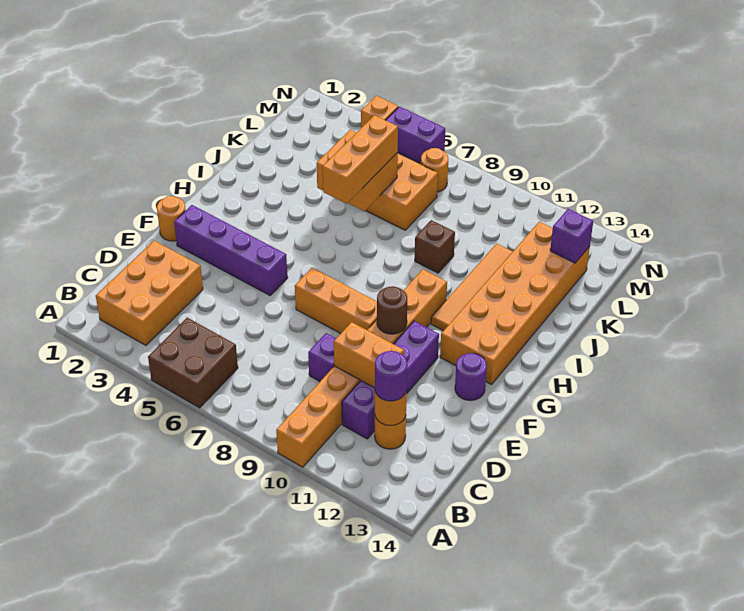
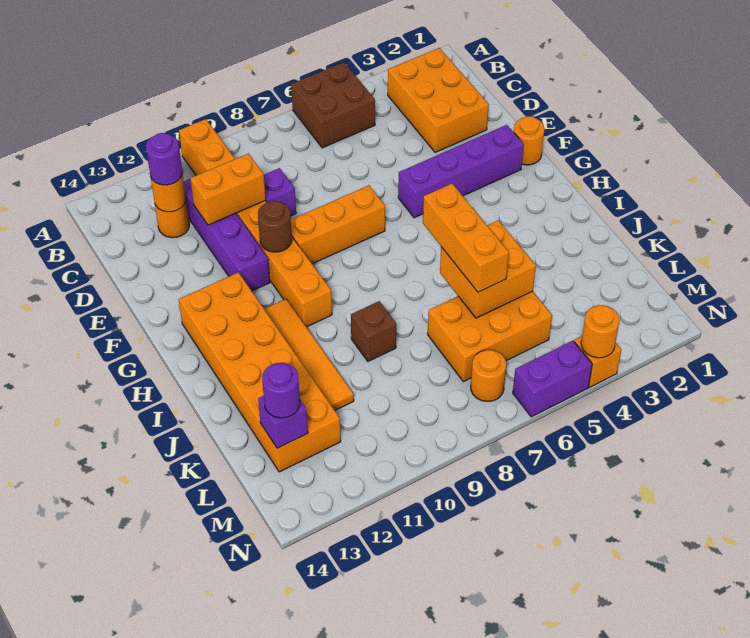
purple round brick F13 level 1 -> purple round brick L13 level 3
none -> orange round brick N4 level 2

